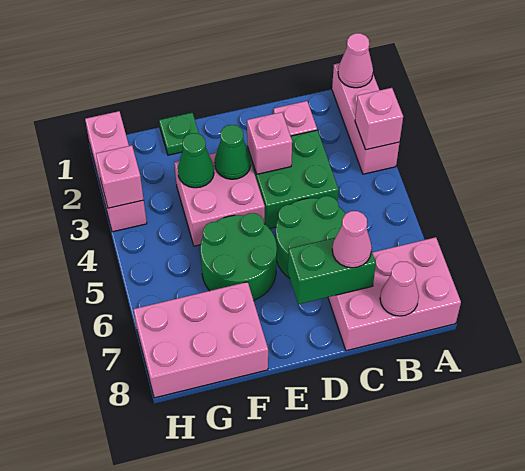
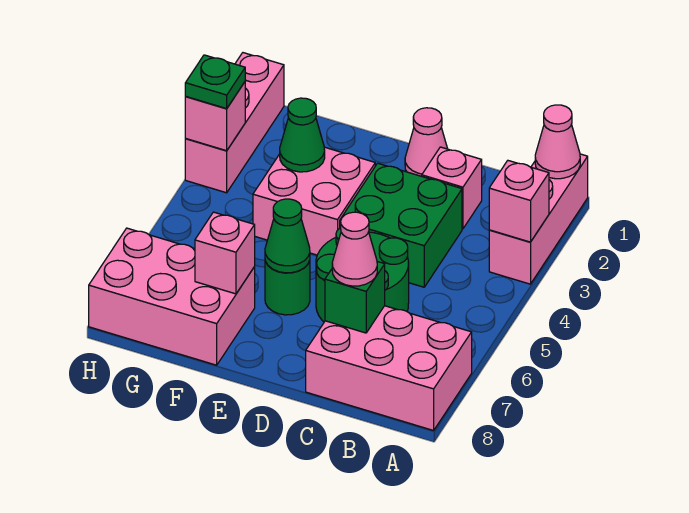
pink cone B8 level 2 -> pink cone D1 level 1
green brick C7:D7 level 2 -> green brick C7 level 2
pink brick D3 level 2 -> pink brick F7 level 2
green cone E3 level 2 -> green cone E6 level 2
green round brick E5:F6 level 1 -> green round brick E6 level 1
green plate F1 level 1 -> green plate H3 level 3

